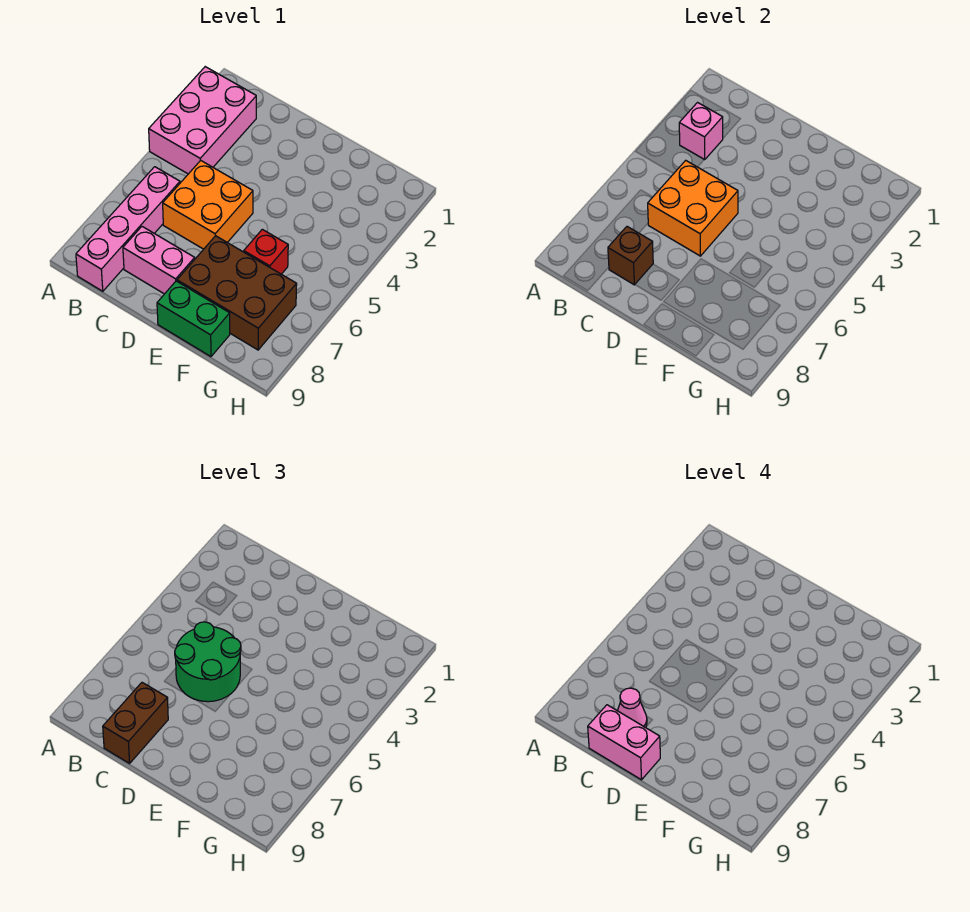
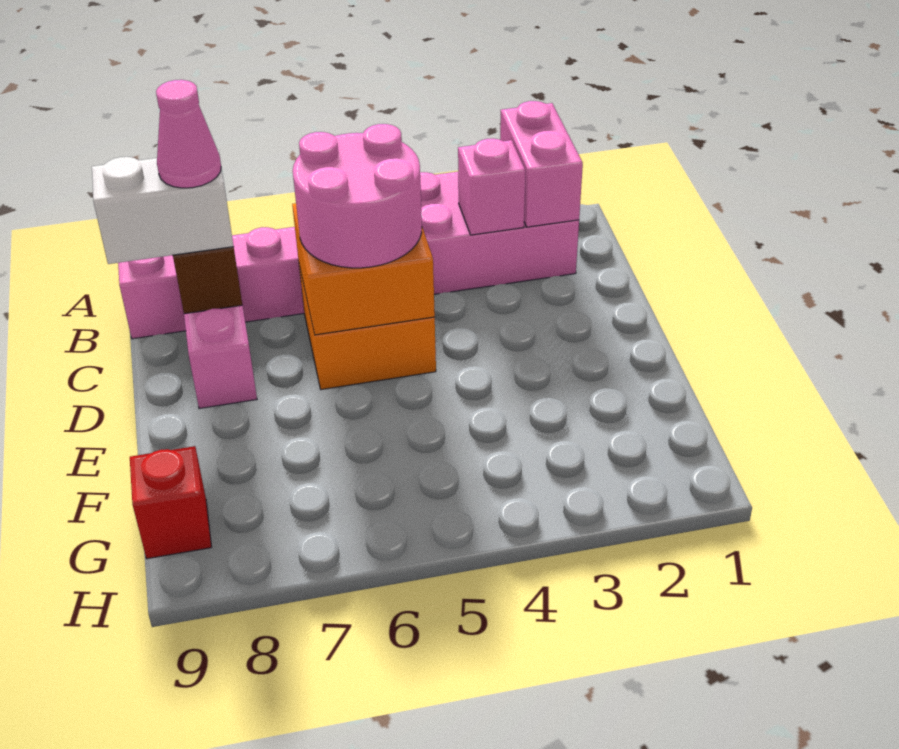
green round brick C5:D6 level 3 -> pink round brick C5:D6 level 3
brown brick C8:C9 level 3 -> white brick C8:C9 level 3
pink brick C9:D9 level 4 -> pink brick A2:B2 level 2
brown brick E7:G8 level 1 -> none
green brick E9:F9 level 1 -> none
red brick F6 level 1 -> red brick G9 level 1

